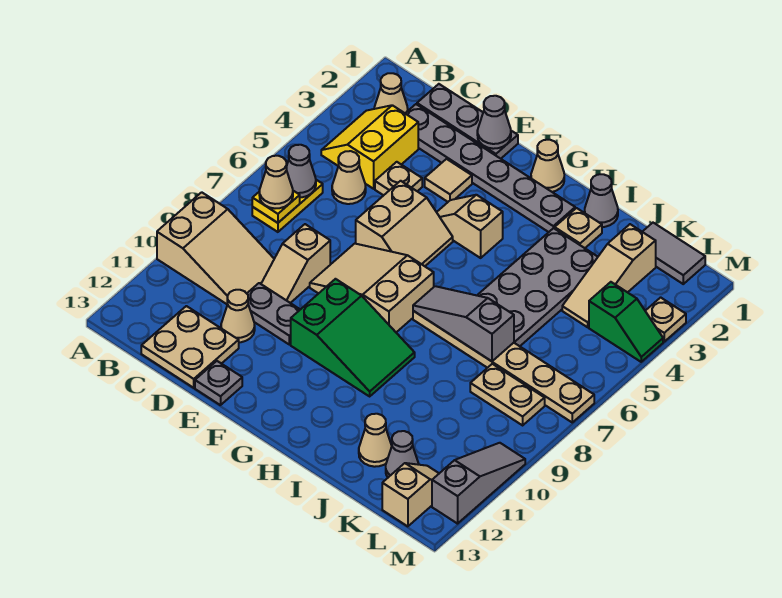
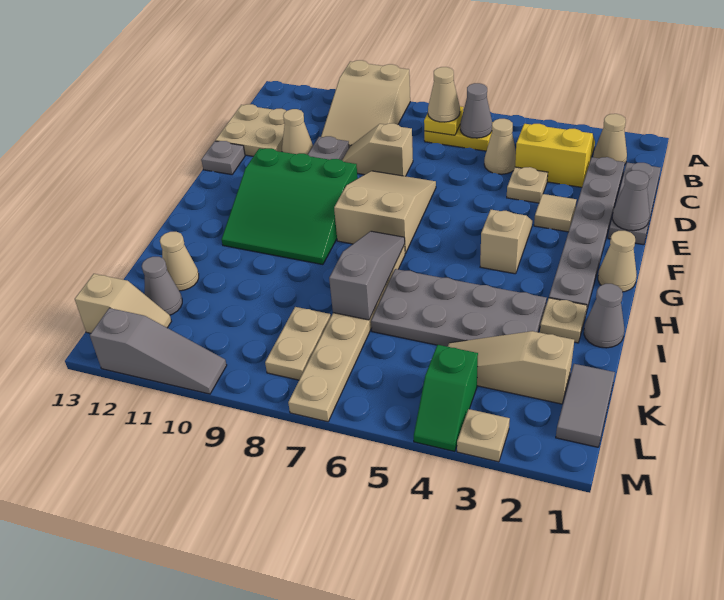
tan slope E5:F6 level 1 top E -> none
green slope F9:H10 level 1 top F -> green slope F9:H11 level 1 top F

